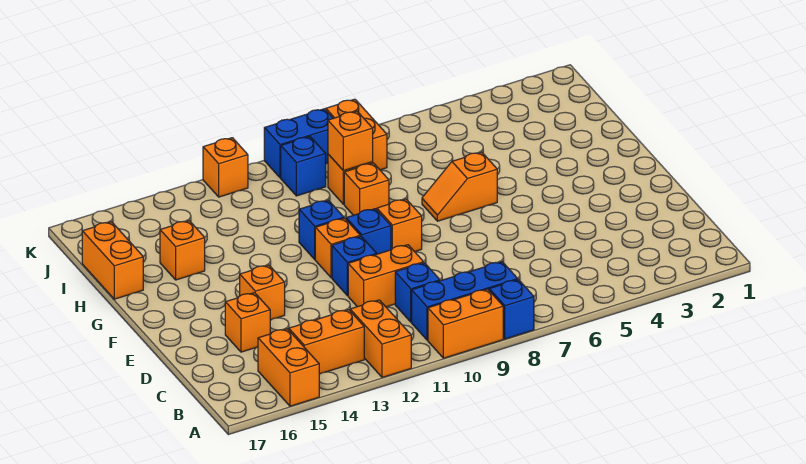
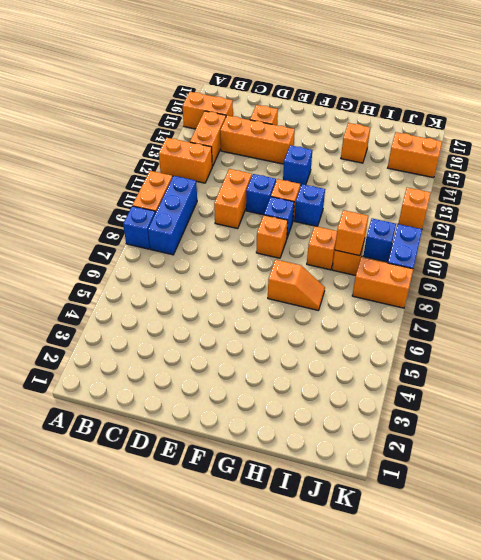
blue brick C10 level 1 -> blue brick F13 level 1
orange brick E14 level 1 -> orange brick C14:E14 level 1
orange slope G6:G7 level 1 top 6 -> orange slope G7:H7 level 1 top G
orange brick H17:I17 level 1 -> orange brick J15:K15 level 1

